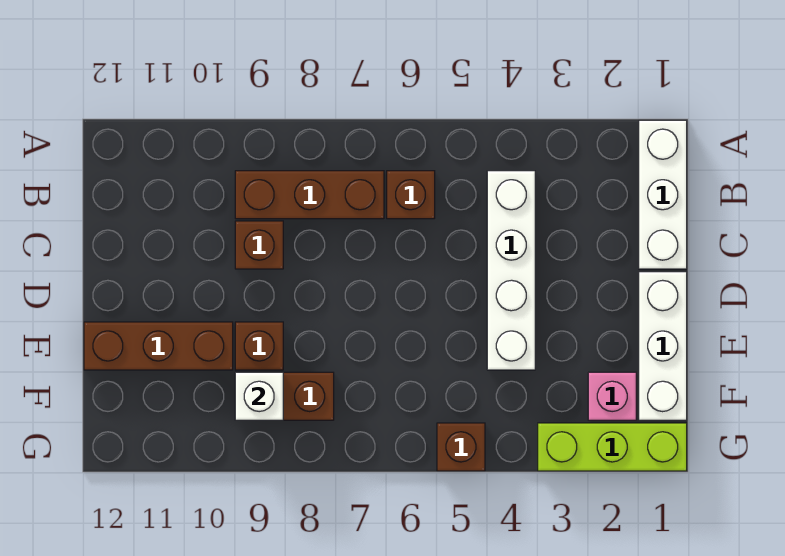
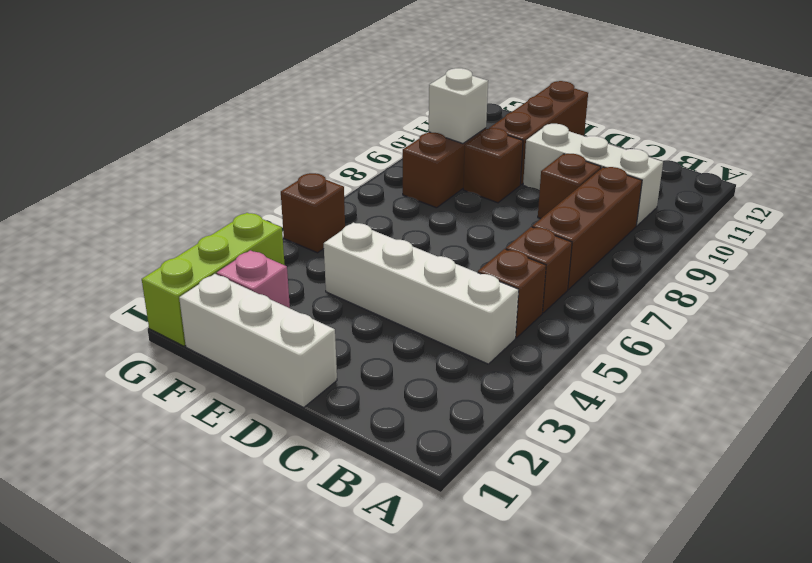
white brick A1:C1 level 1 -> white brick B10:D10 level 1
none -> brown brick B5 level 1

